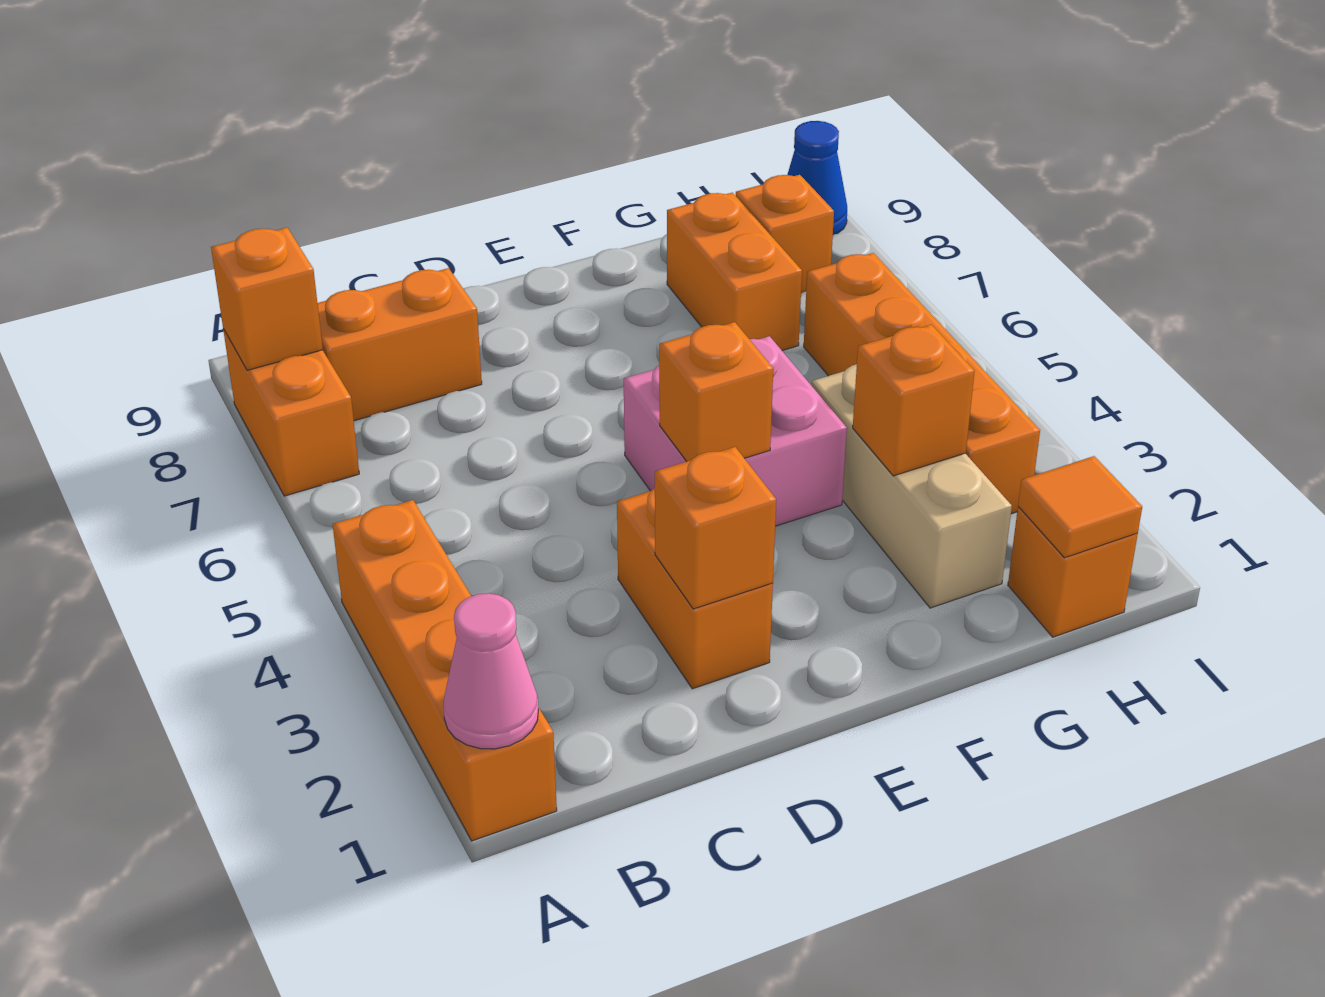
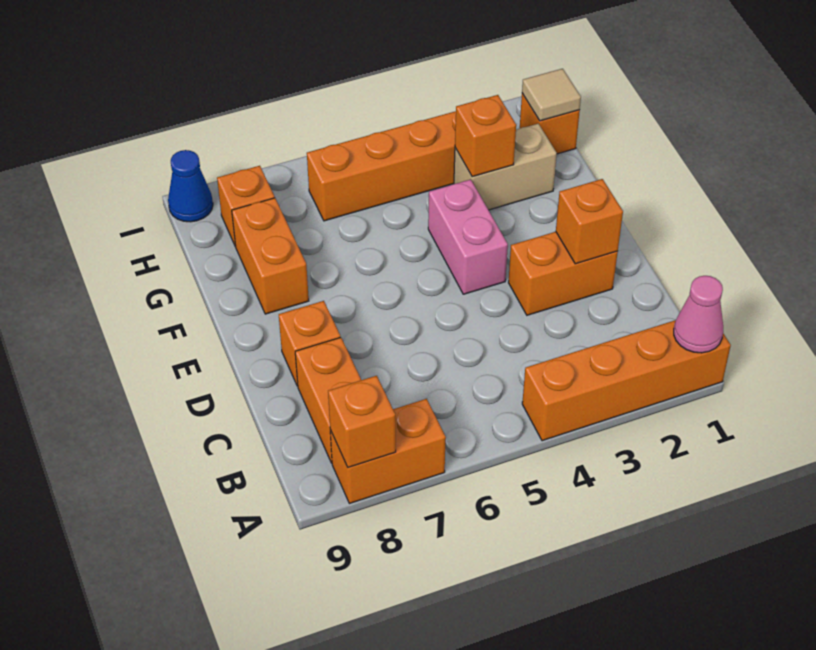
pink brick E4:F5 level 1 -> pink brick E4:F4 level 1
orange brick E4 level 2 -> orange brick D8 level 1
tan brick G2:G4 level 1 -> tan brick G2:G3 level 1
orange brick G7:G8 level 1 -> orange brick F8:G8 level 1
orange tile H1 level 2 -> tan tile H1 level 2

